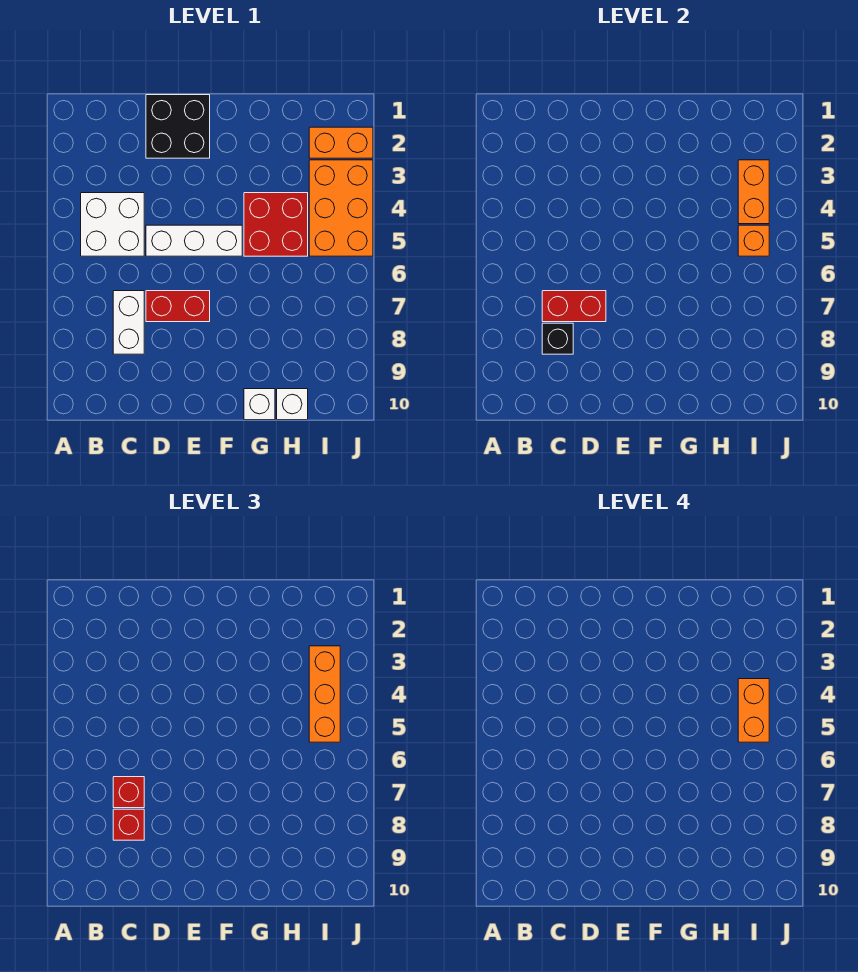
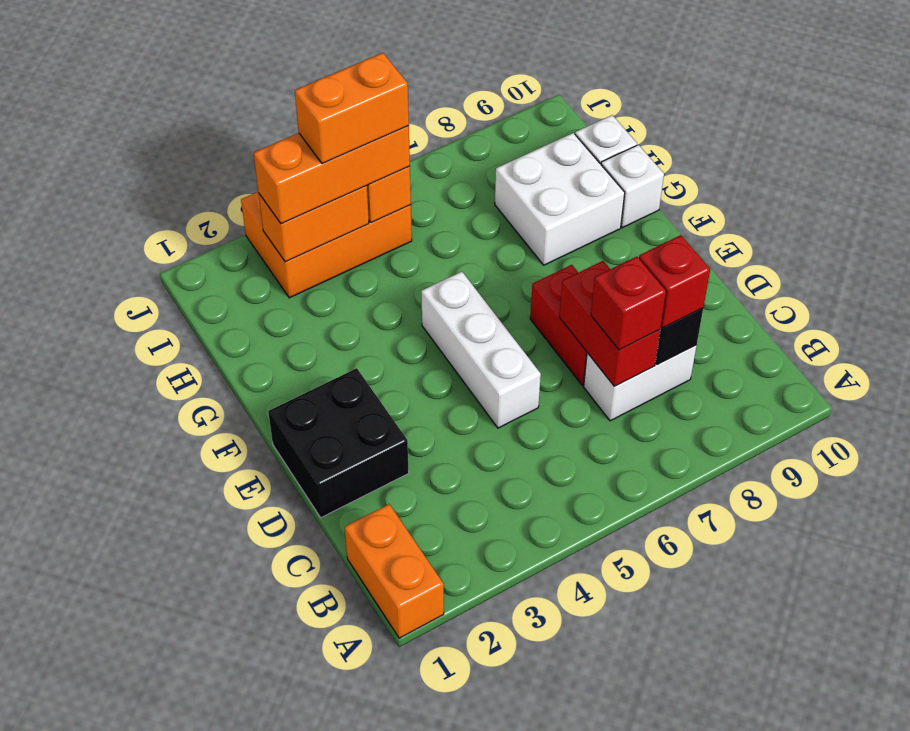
white brick B4:C5 level 1 -> white brick G8:H9 level 1
red brick G4:H5 level 1 -> none
orange brick I2:J2 level 1 -> orange brick A1:B1 level 1

